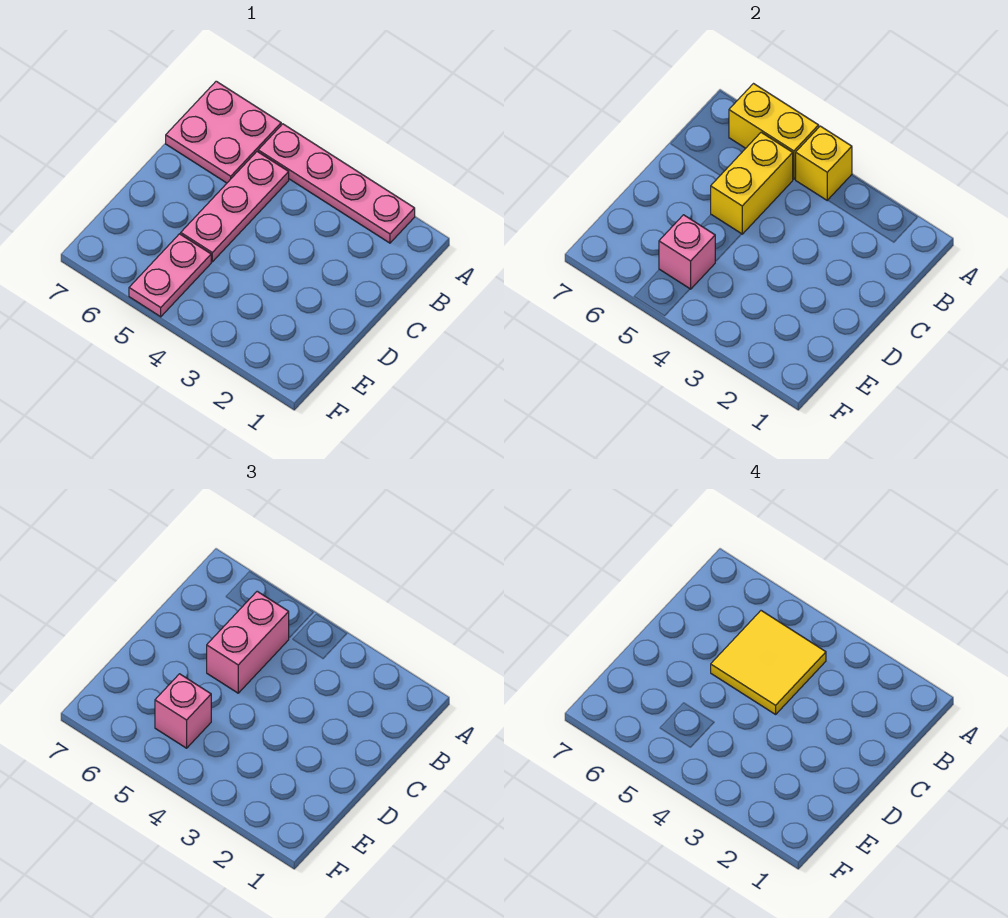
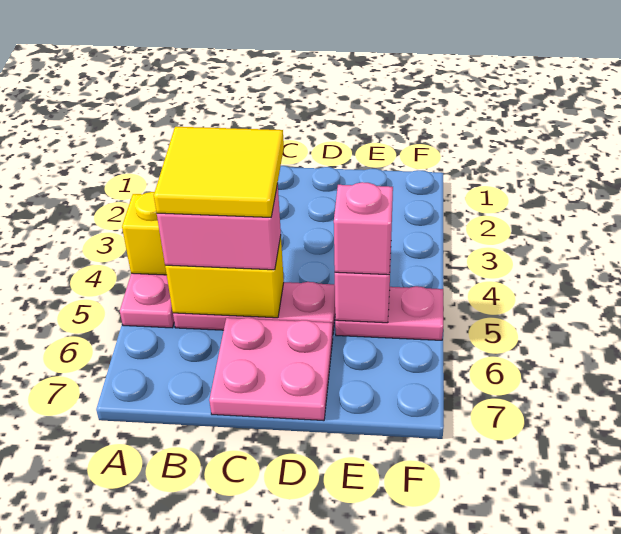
yellow brick A5:A6 level 2 -> none
pink plate A6:B7 level 1 -> pink plate C6:D7 level 1

